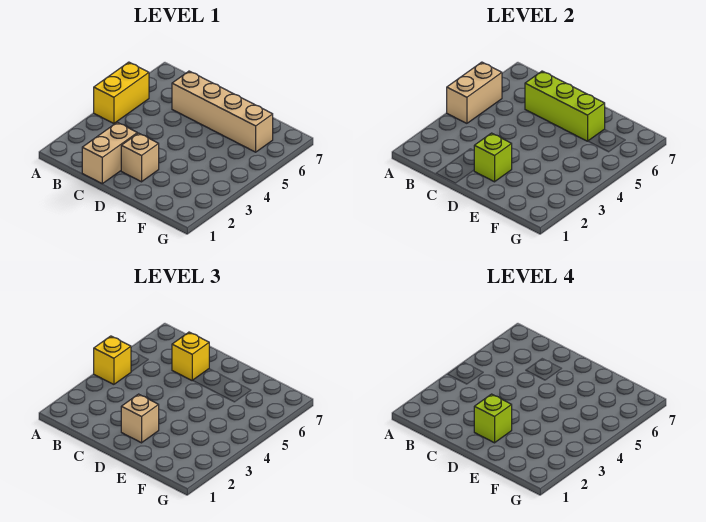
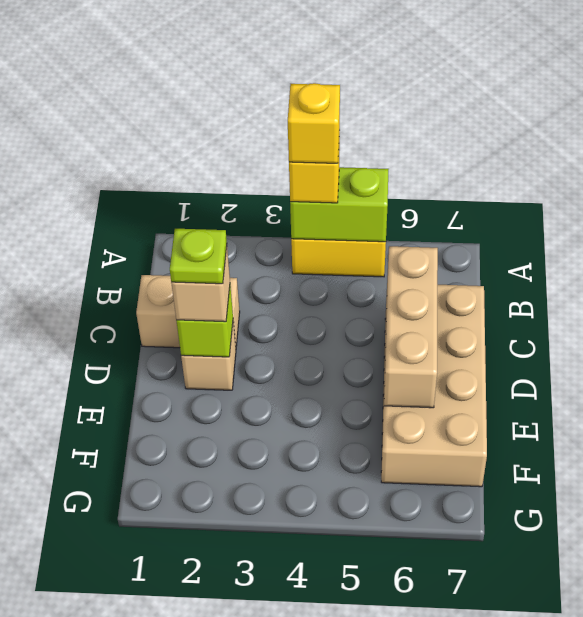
tan brick A4:A5 level 2 -> lime brick A4:A5 level 2
tan brick C6:F6 level 1 -> tan brick C6:F7 level 1
lime brick C6:E6 level 2 -> tan brick C6:E6 level 2
yellow brick C6 level 3 -> yellow brick A4 level 4
lime brick D2 level 4 -> lime plate D2 level 4

